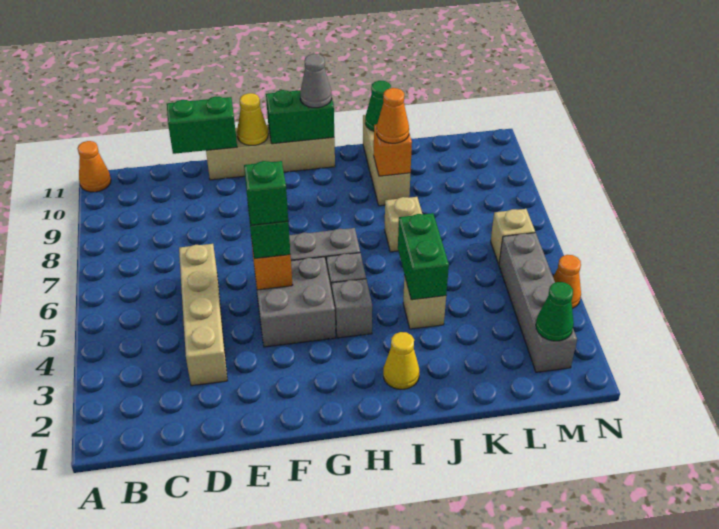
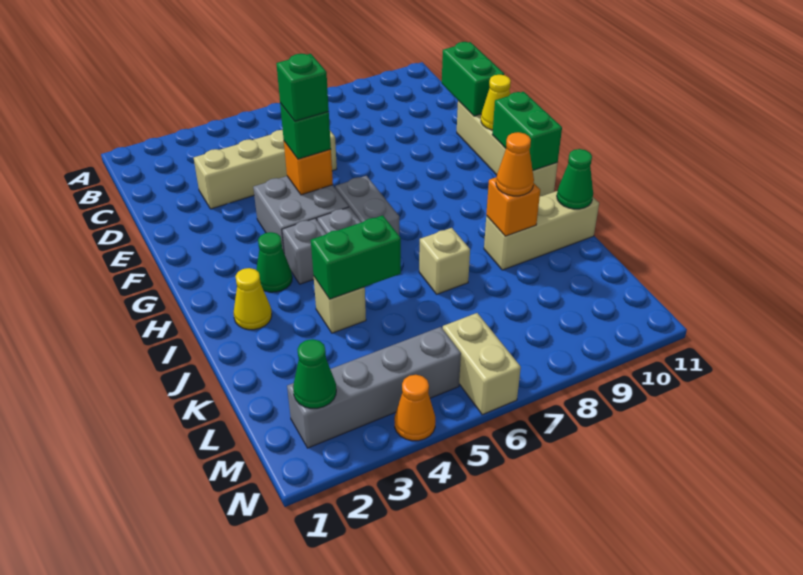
orange cone A11 level 1 -> none
none -> green cone H3 level 1
grey cone H11 level 3 -> none
tan brick M6 level 1 -> tan brick M6:N6 level 1

